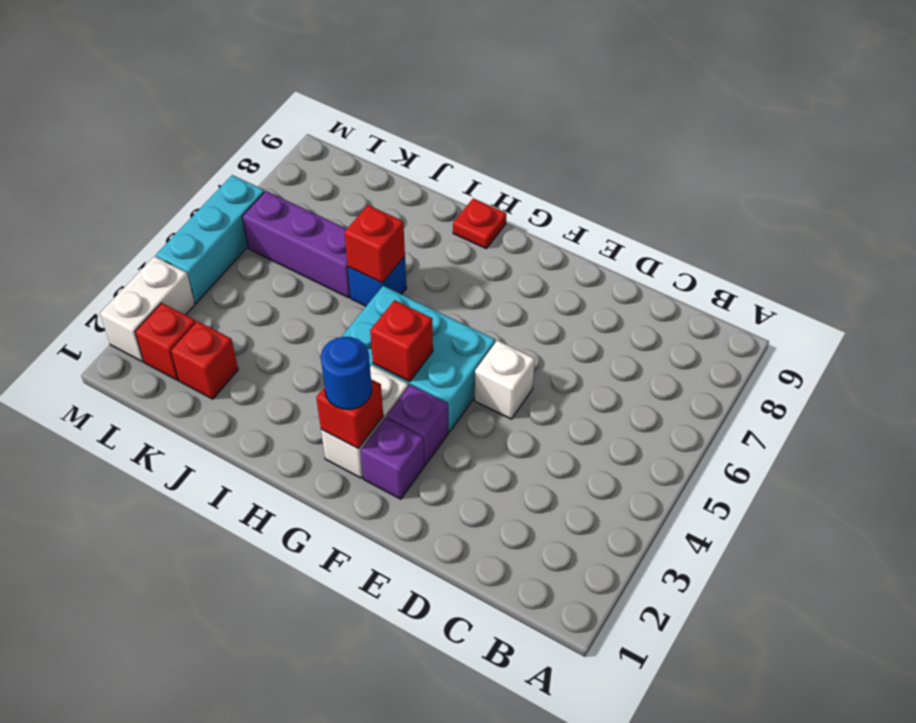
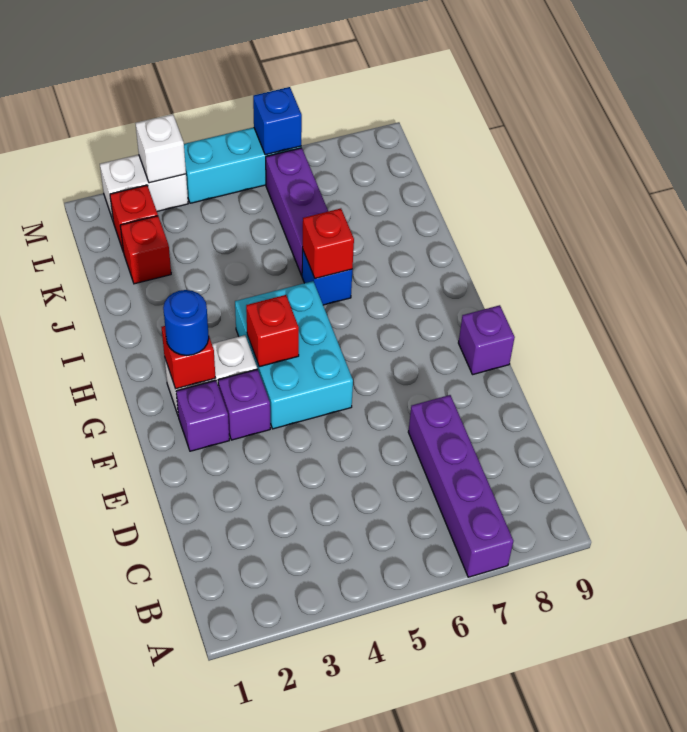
none -> purple brick A7:D7 level 1
white brick E5 level 1 -> white brick M3 level 2
none -> purple brick F9 level 1
red plate H9 level 1 -> none
none -> blue brick M6 level 2

